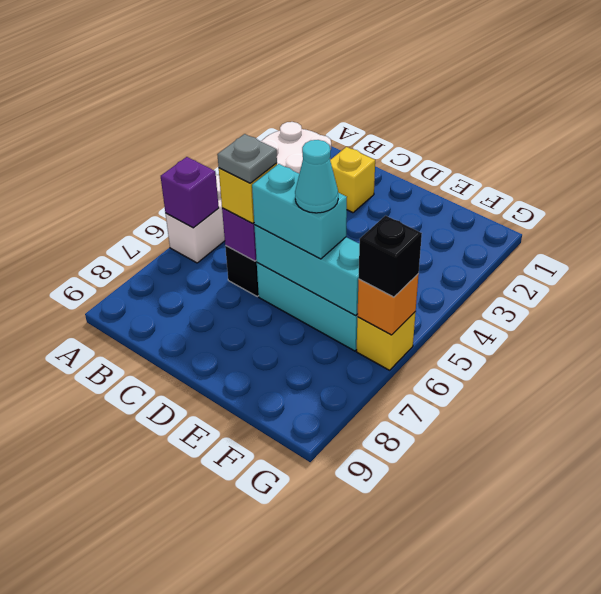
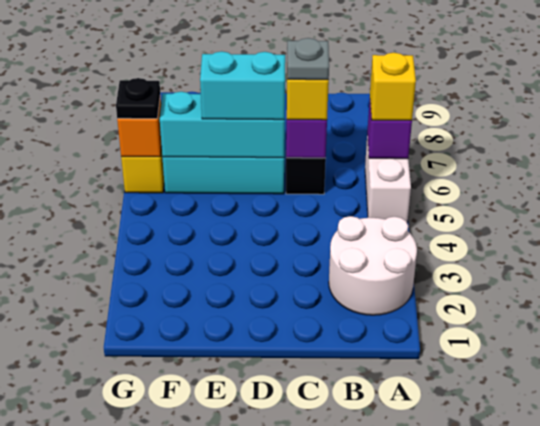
yellow brick C2 level 1 -> yellow brick A6 level 3
cyan cone E6 level 4 -> none
black brick G6 level 3 -> black plate G6 level 3

